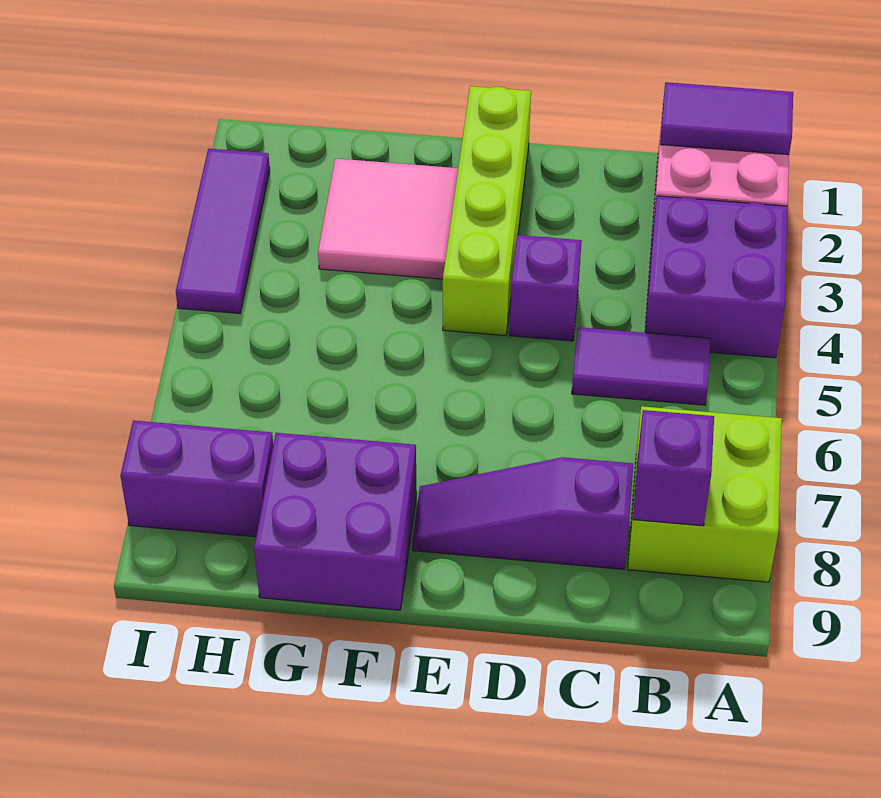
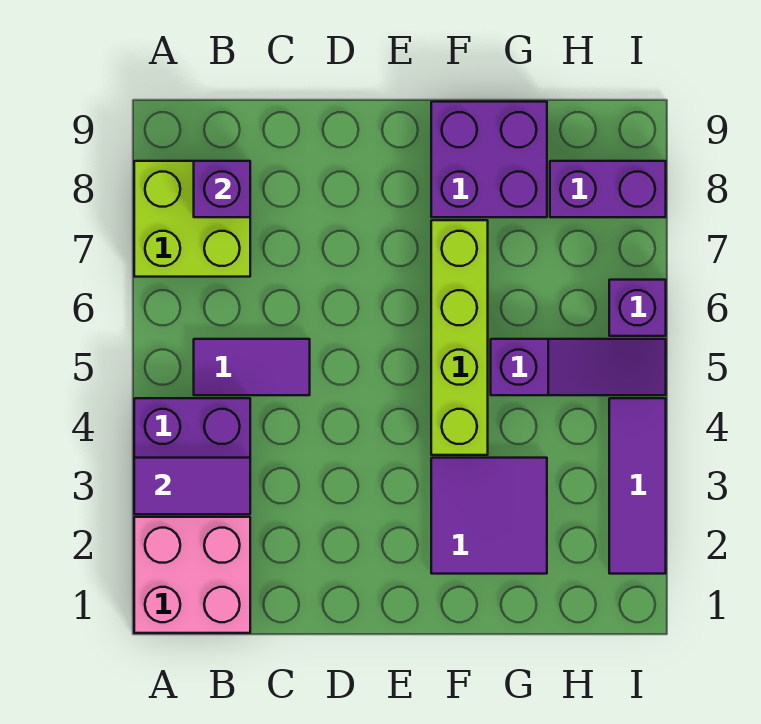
purple tile A1:B1 level 2 -> purple tile A3:B3 level 2
purple slope C8:E8 level 1 top C -> purple slope G5:I5 level 1 top G
purple brick D4 level 1 -> purple brick I6 level 1
lime brick E1:E4 level 1 -> lime brick F4:F7 level 1
pink tile F2:G3 level 1 -> purple tile F2:G3 level 1

